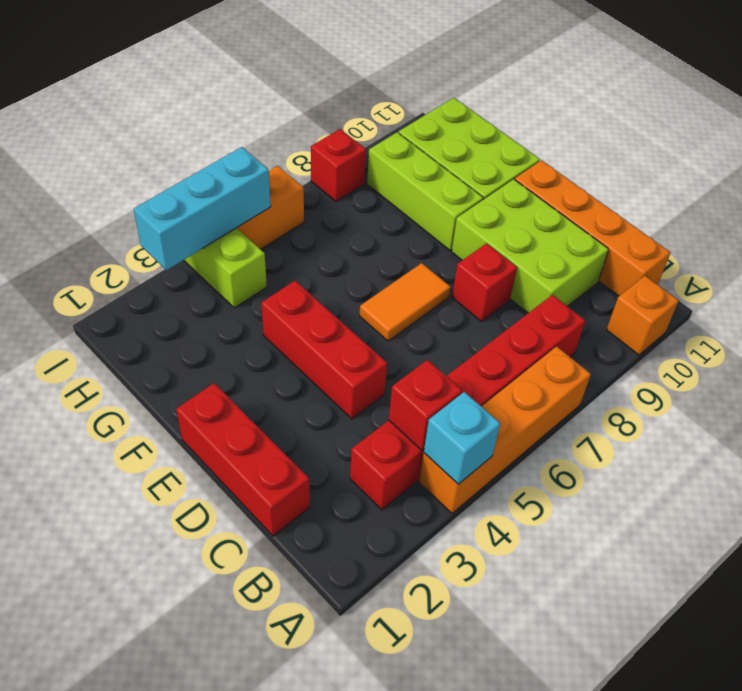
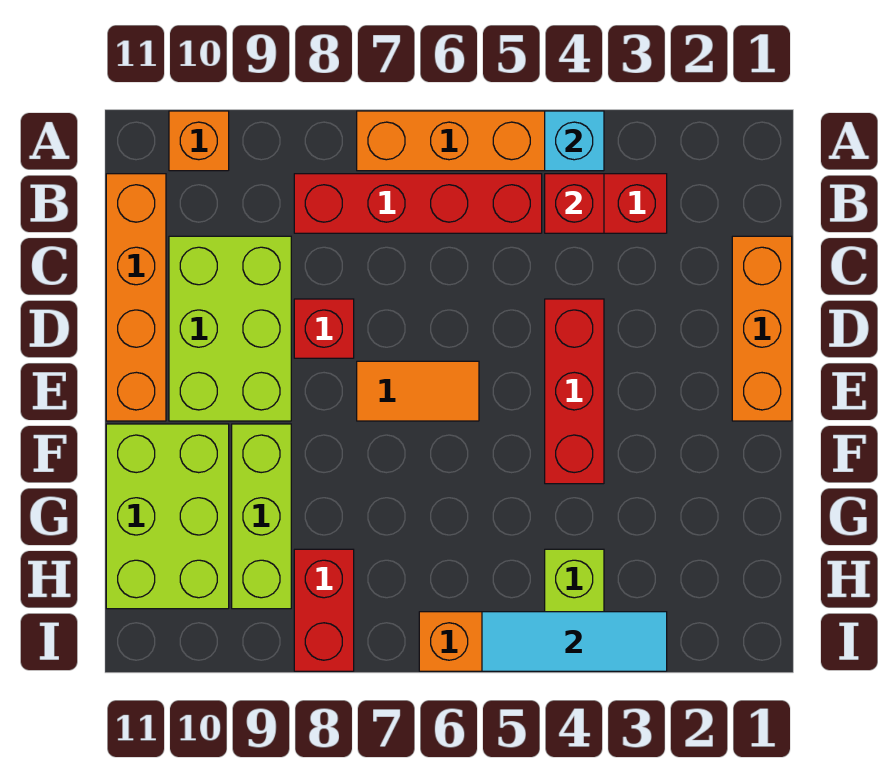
red brick C1:E1 level 1 -> orange brick C1:E1 level 1
cyan brick I3:I5 level 2 -> cyan tile I3:I5 level 2
red brick I8 level 1 -> red brick H8:I8 level 1

